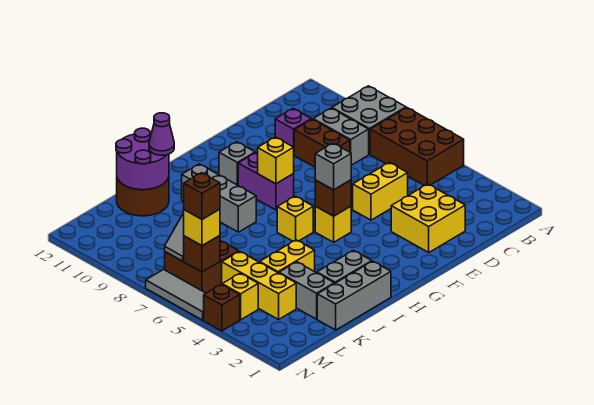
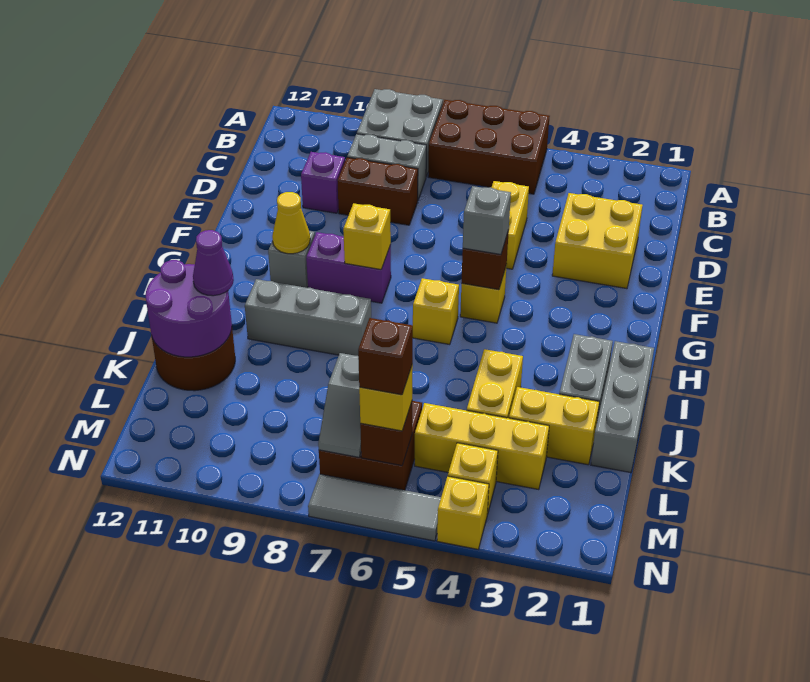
none -> yellow cone G10 level 2
grey brick K2:K3 level 1 -> yellow brick K2:K3 level 1
brown brick N4 level 1 -> yellow brick N4 level 1

